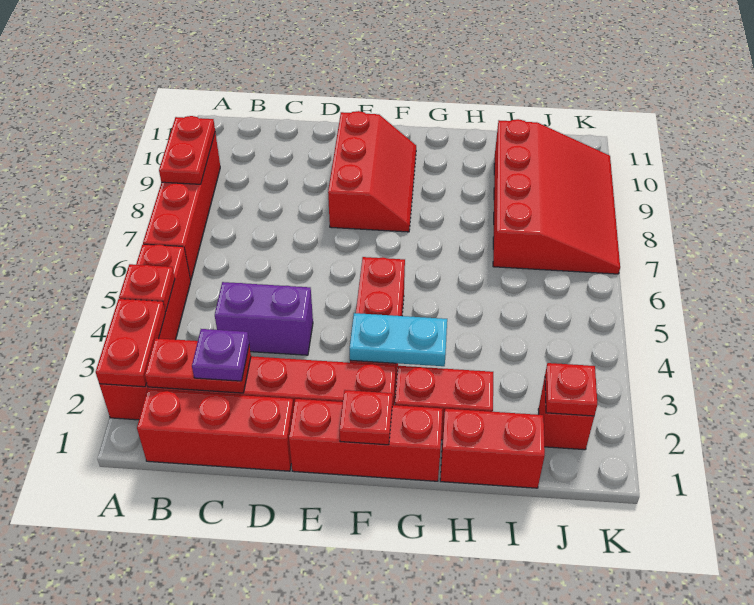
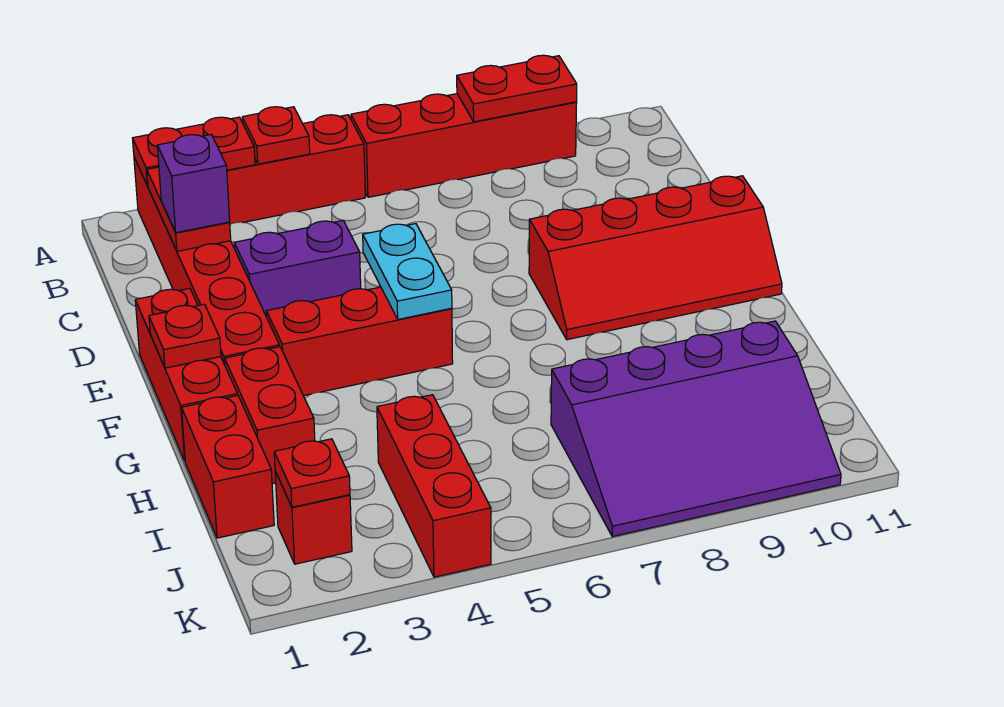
red brick B1:D1 level 1 -> red brick I4:K4 level 1
purple plate C2 level 3 -> purple brick C2 level 3
purple brick C4:D4 level 1 -> purple brick D3:D4 level 1
red slope E8:F10 level 1 top E -> red slope E8:F11 level 1 top E
cyan plate F3:G3 level 2 -> cyan plate E5:F5 level 2
red slope I7:K10 level 1 top I -> purple slope I7:K10 level 1 top I

